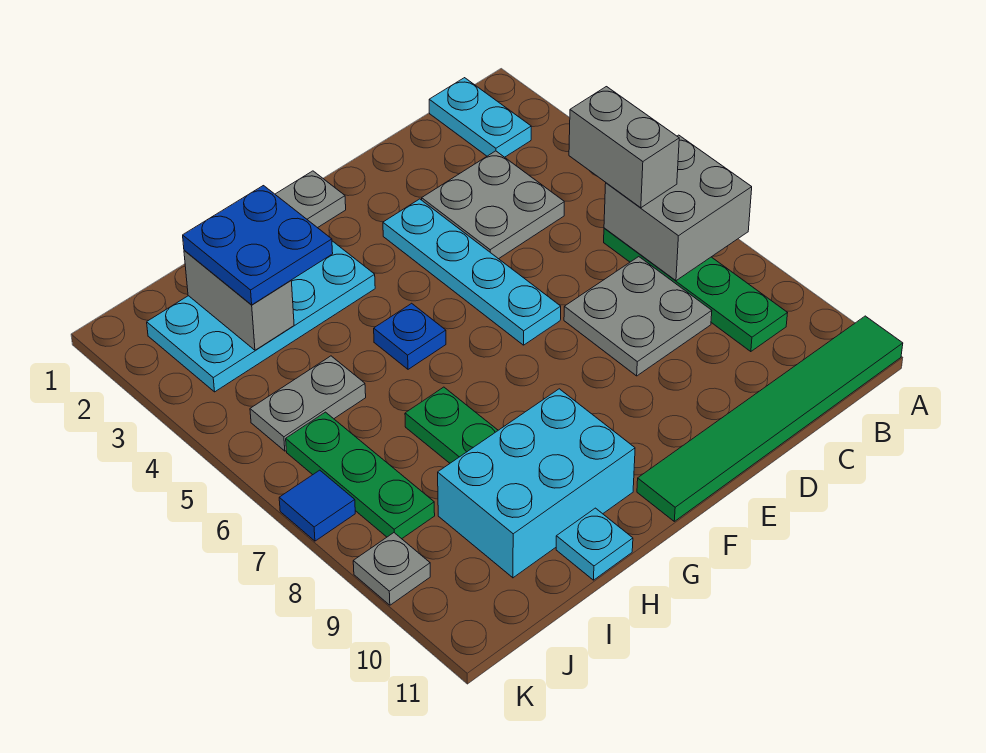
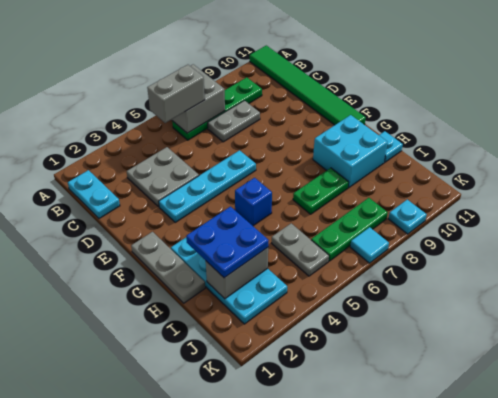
cyan plate B1:B2 level 1 -> cyan plate B1:C1 level 1
grey plate C7:D8 level 1 -> grey plate C7:C8 level 1
blue plate G5 level 1 -> blue brick G5 level 1
cyan brick G9:I10 level 1 -> cyan brick G9:H10 level 1
blue tile K7 level 1 -> cyan tile K7 level 1
grey plate K9 level 1 -> cyan plate K9 level 1

